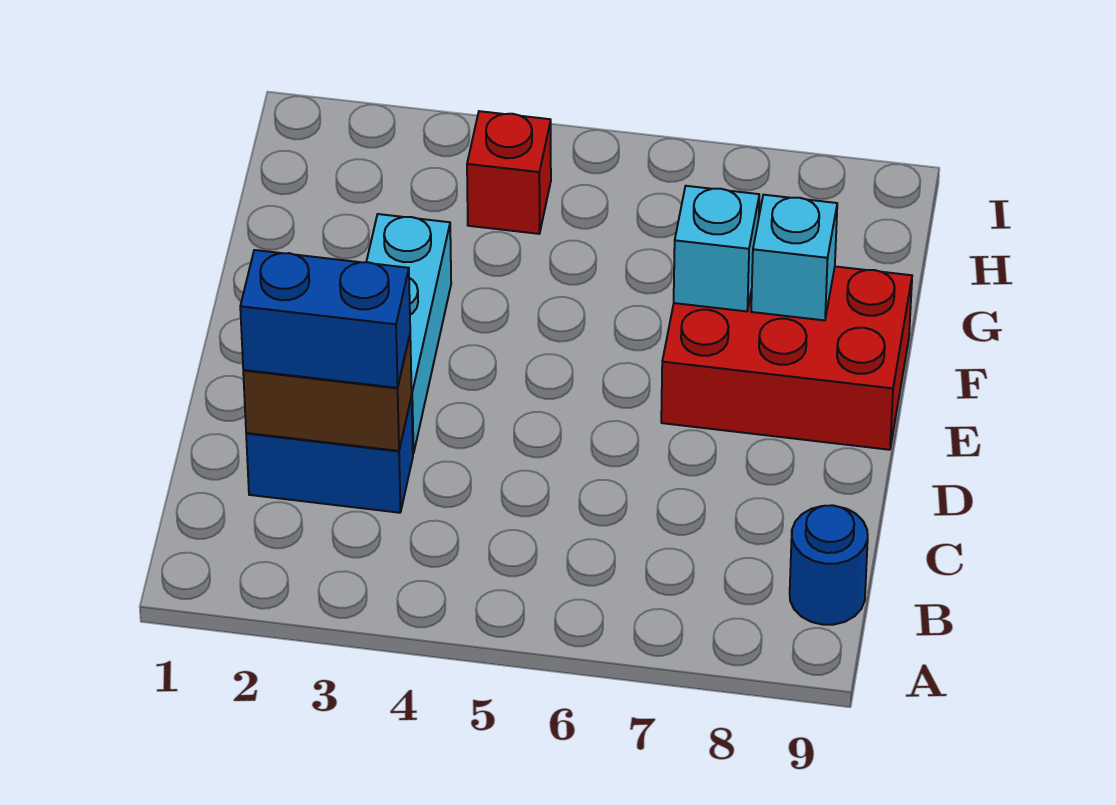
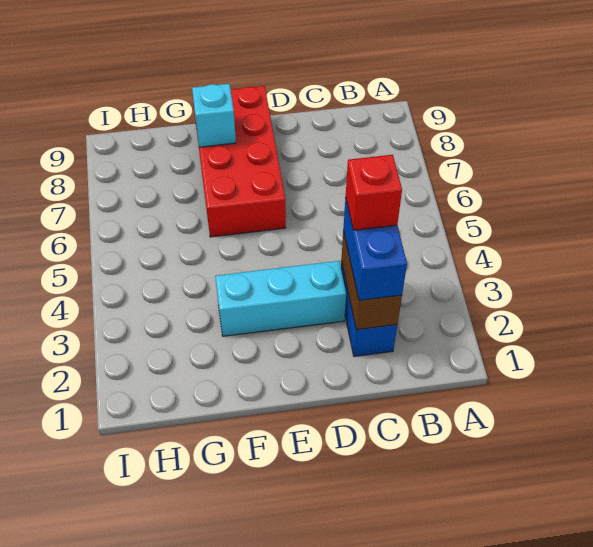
blue round brick B9 level 1 -> none
red brick E7:F9 level 1 -> red brick E6:F9 level 1
cyan brick F7 level 2 -> none
red brick H4 level 1 -> red brick C3 level 4

